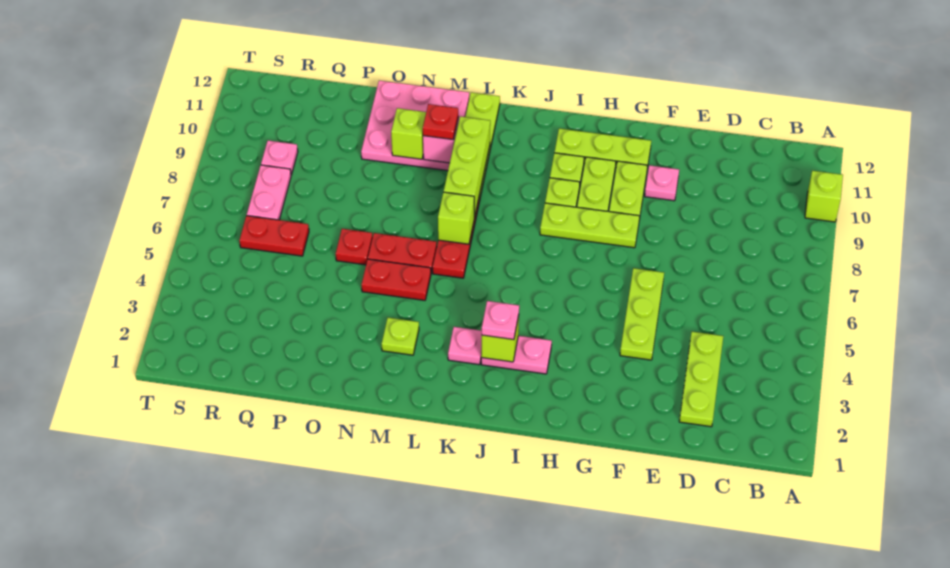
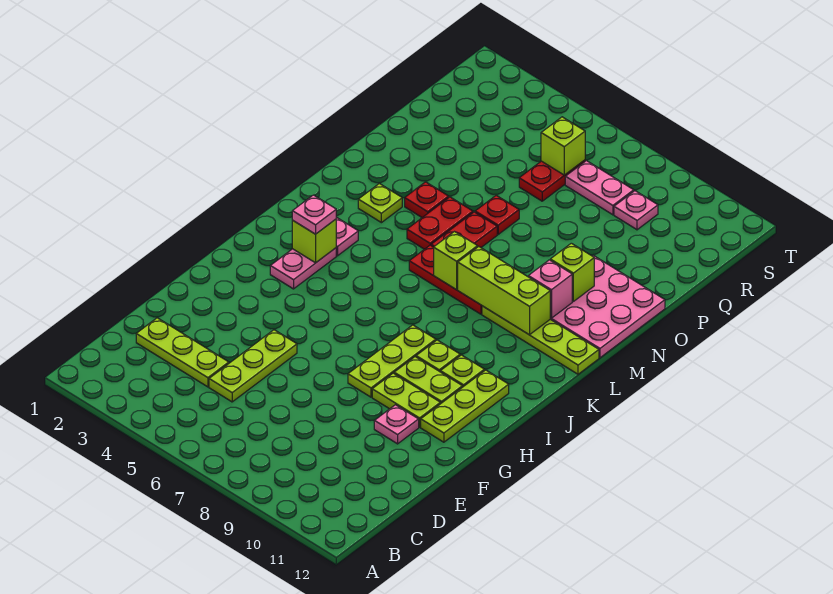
lime brick A10 level 1 -> lime brick R6 level 2
lime plate F4:F6 level 1 -> lime plate D5:F5 level 1
red plate M10 level 3 -> red plate N4 level 1

